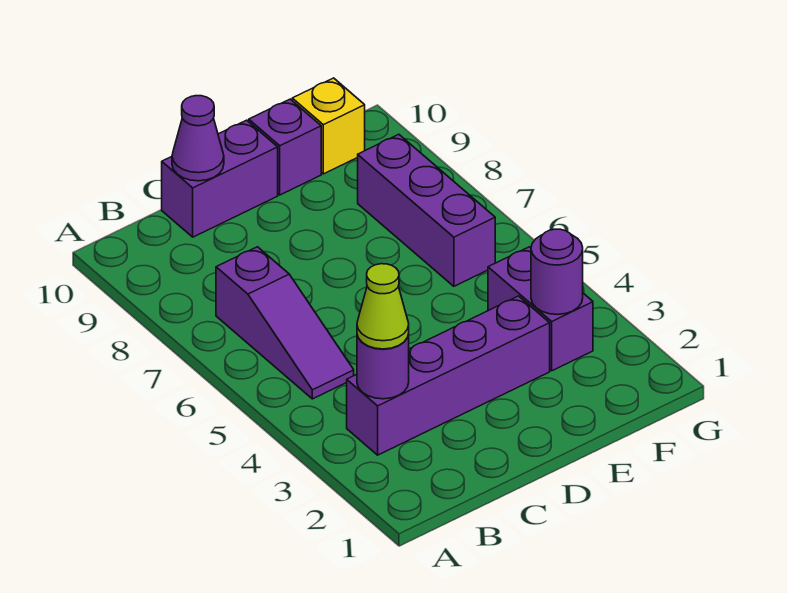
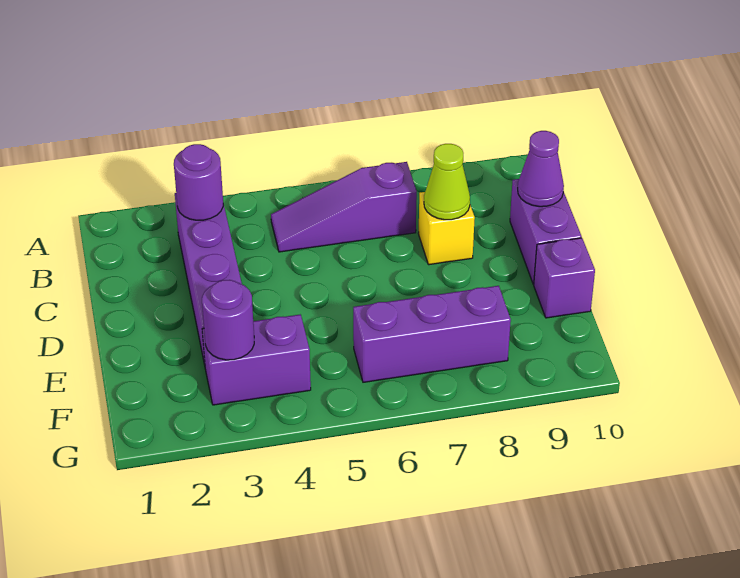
lime cone B3 level 3 -> lime cone C8 level 2
yellow brick F10 level 1 -> yellow brick C8 level 1

